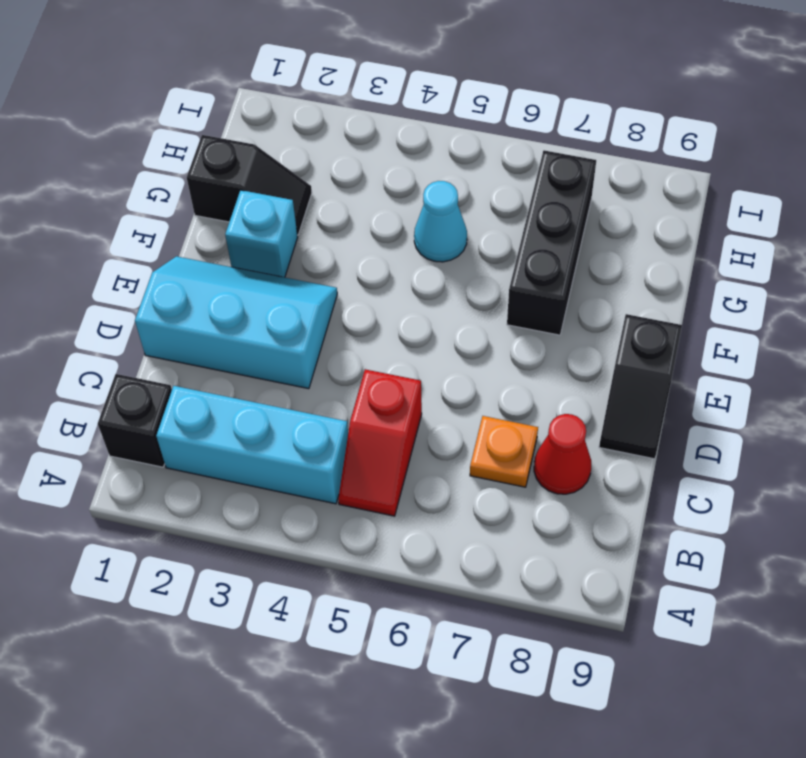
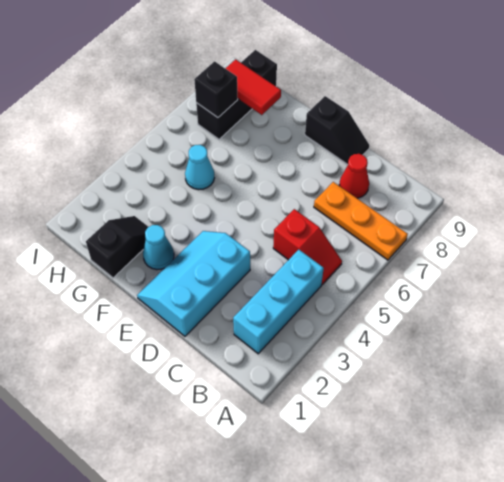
black brick B1 level 1 -> black brick H7 level 2
orange plate C7 level 1 -> orange plate A7:C7 level 1
cyan brick F2 level 1 -> cyan cone F2 level 1
black brick F7:H7 level 1 -> black brick H7:H9 level 1
none -> red tile G8:H8 level 2

